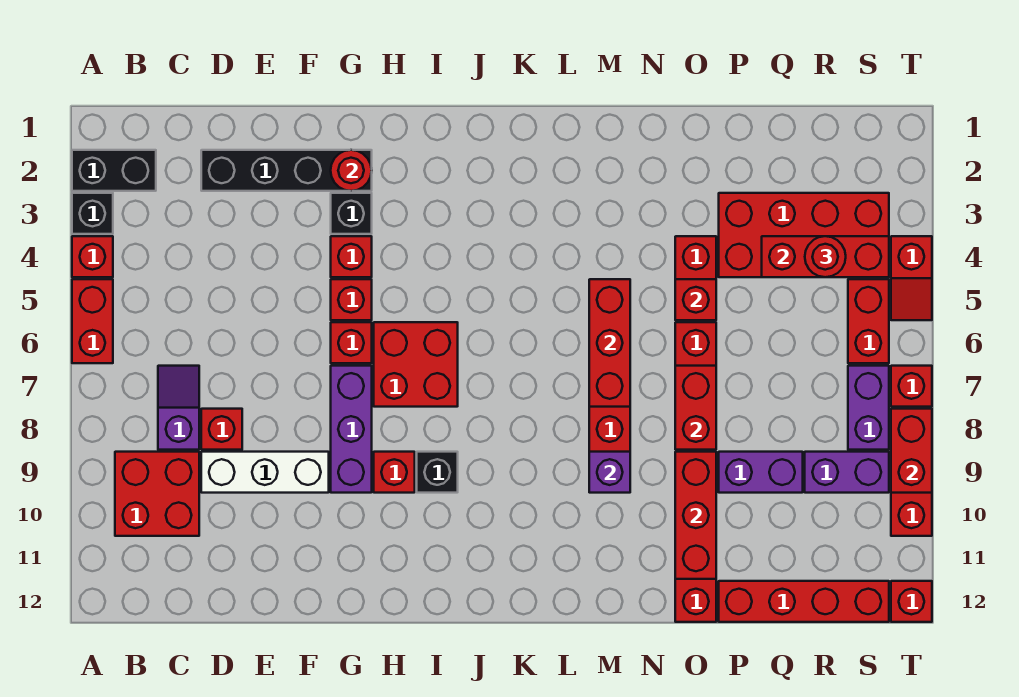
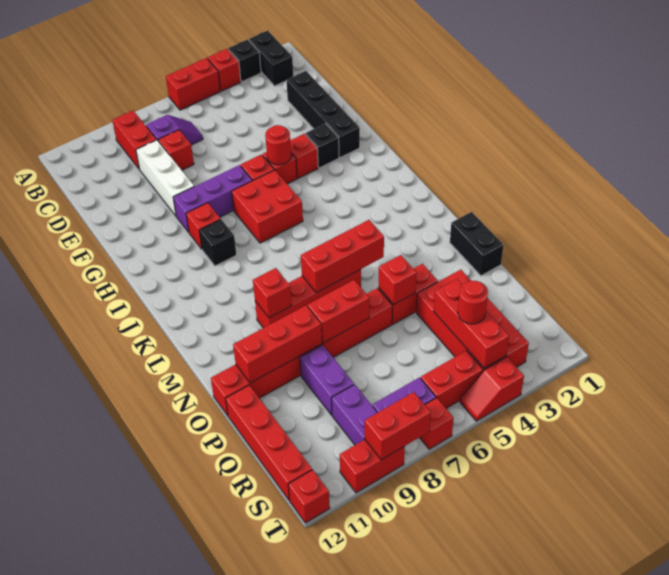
red brick B9:C10 level 1 -> red brick B9:C9 level 1
red round brick G2 level 2 -> red round brick G5 level 2
purple brick M9 level 2 -> red brick M9 level 2
none -> black brick N1:O1 level 1

